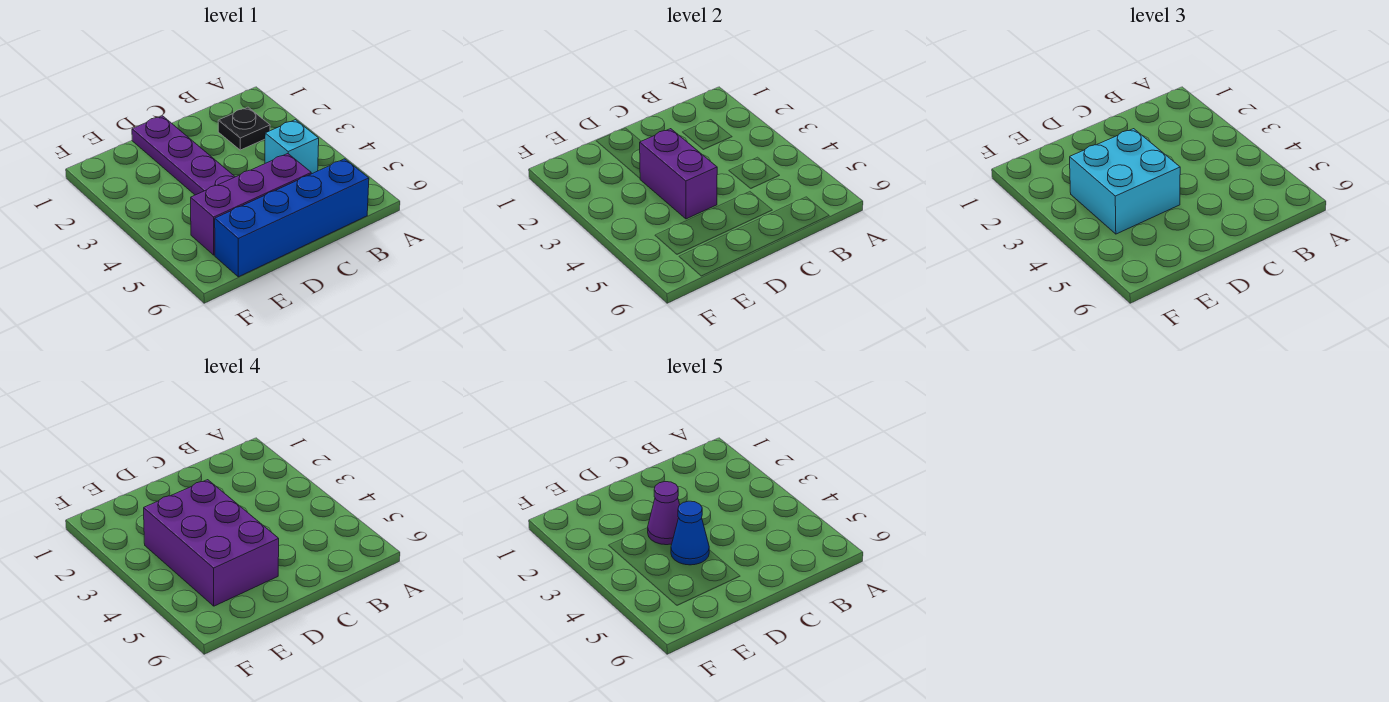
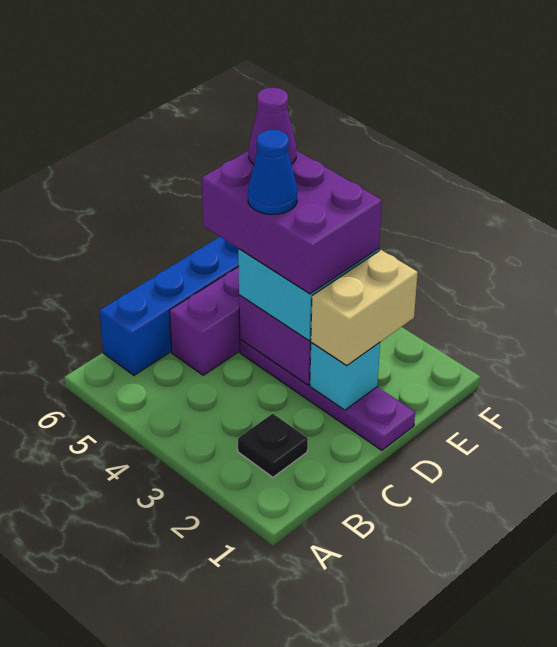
cyan brick B4 level 1 -> cyan brick D2 level 2
none -> tan brick D2:E2 level 3
purple cone D3 level 5 -> purple cone E5 level 5

